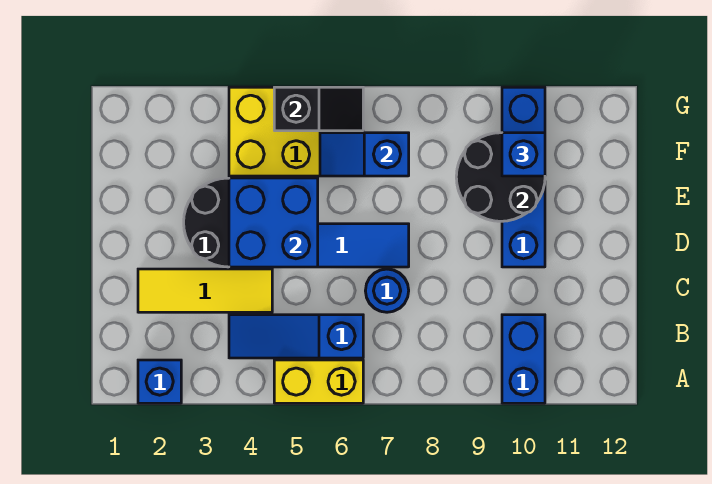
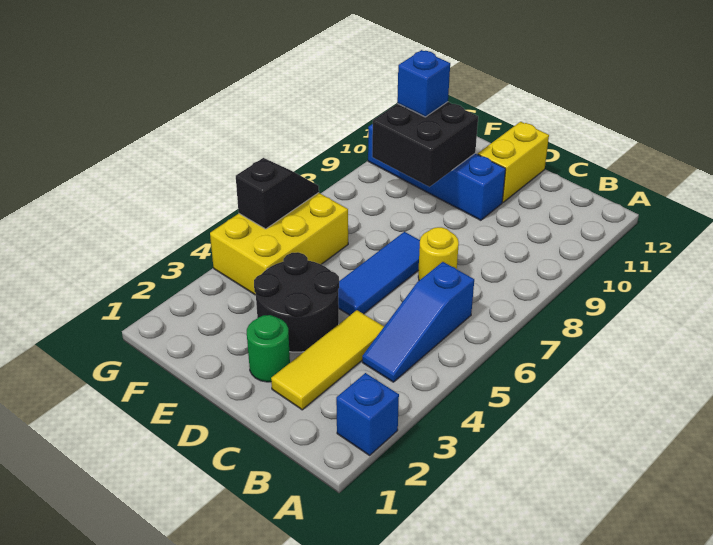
yellow brick A5:A6 level 1 -> yellow brick D11:D12 level 1
blue brick A10:B10 level 1 -> none
blue round brick C7 level 1 -> yellow round brick C7 level 1
none -> green round brick D2 level 1
blue brick D4:E5 level 2 -> none
black round brick E9:F10 level 2 -> black brick E9:F10 level 2
blue slope F6:F7 level 2 top 7 -> none

